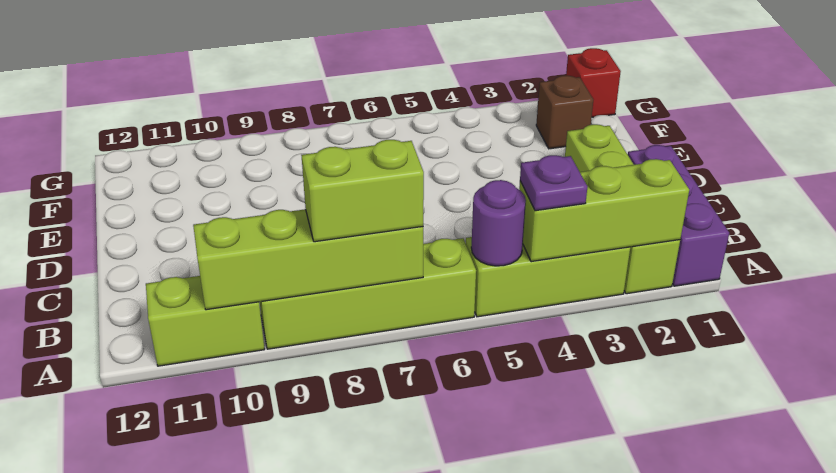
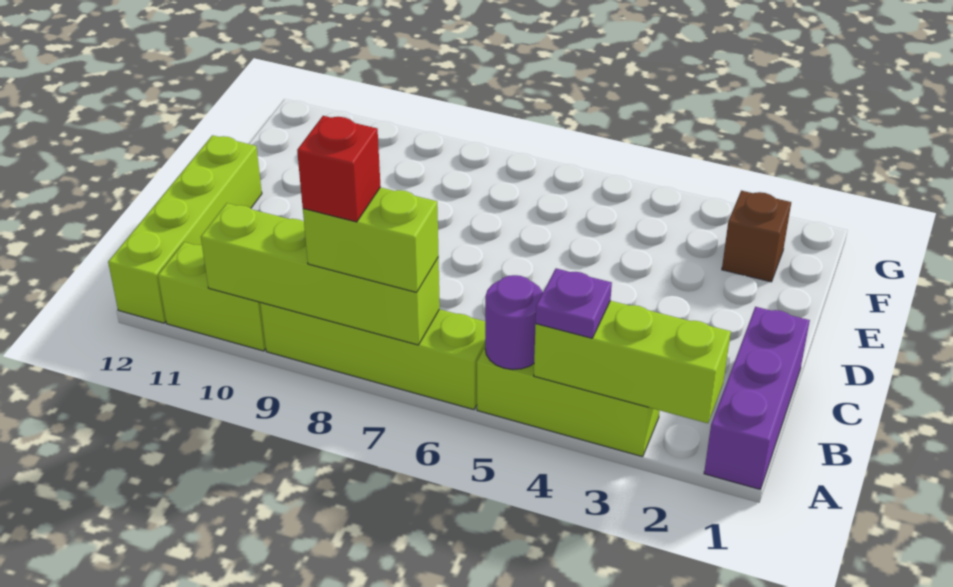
lime brick A2:D2 level 1 -> lime brick A12:D12 level 1
red brick G1 level 1 -> red brick A8 level 4

